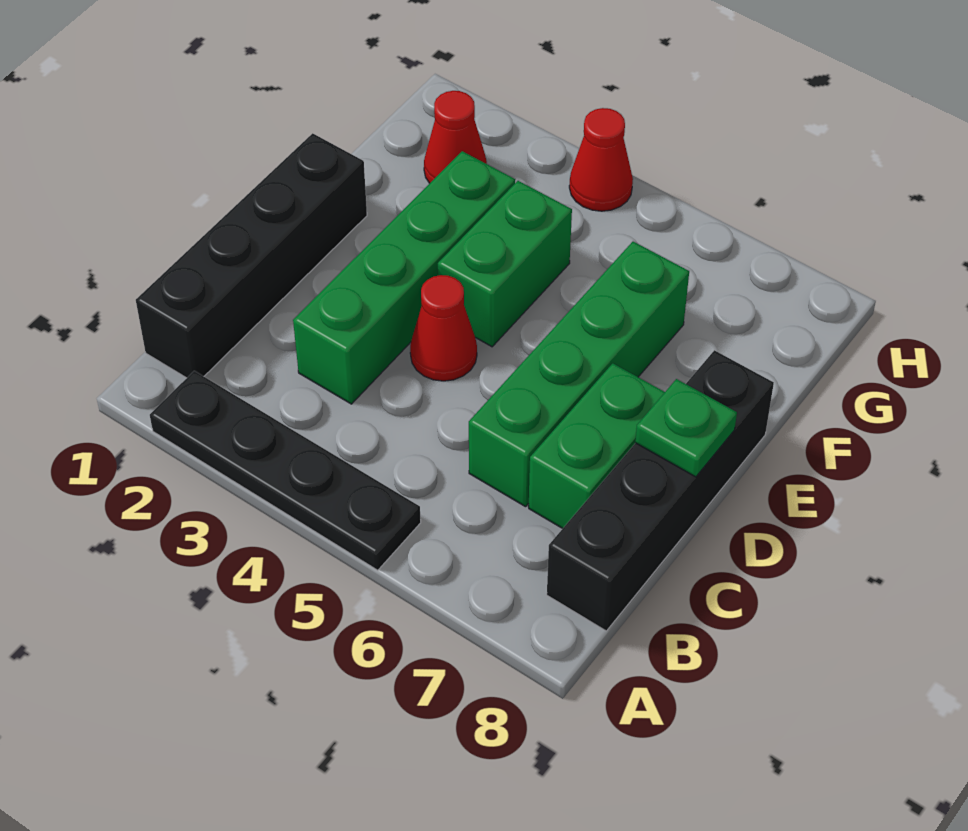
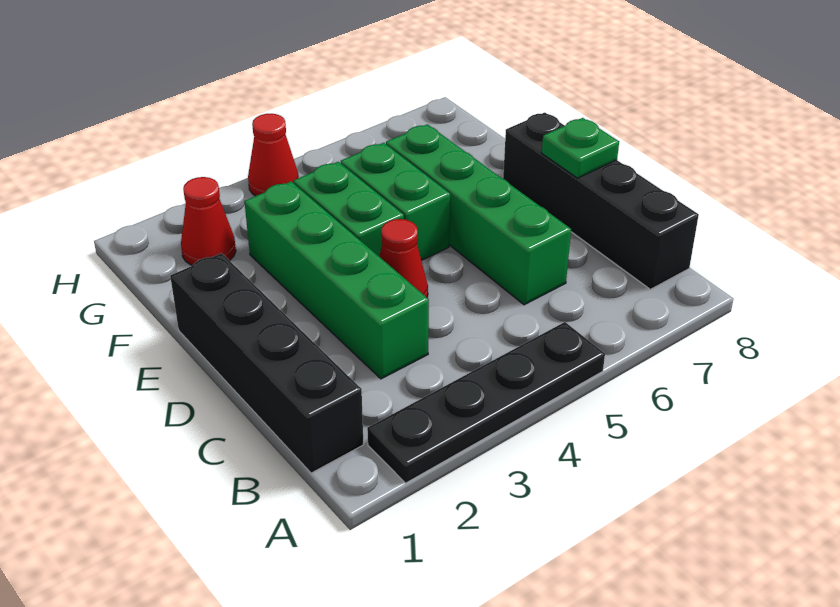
green brick C7:D7 level 1 -> green brick E5:F5 level 1

